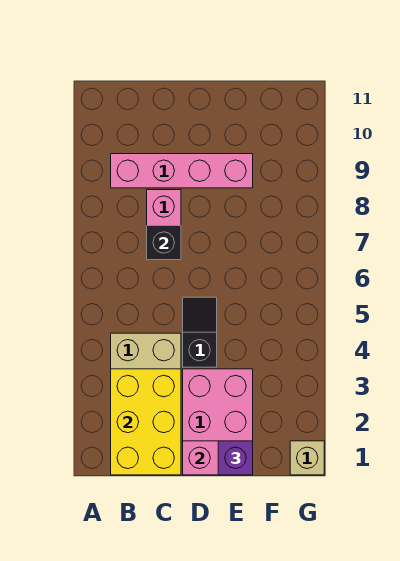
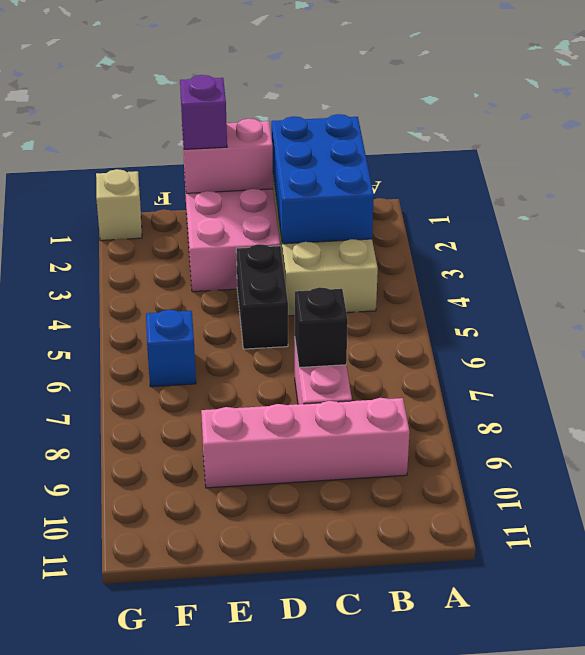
yellow brick B1:C3 level 2 -> blue brick B1:C3 level 2
black slope D4:D5 level 1 top 4 -> black brick D4:D5 level 1
none -> blue brick F6 level 1

